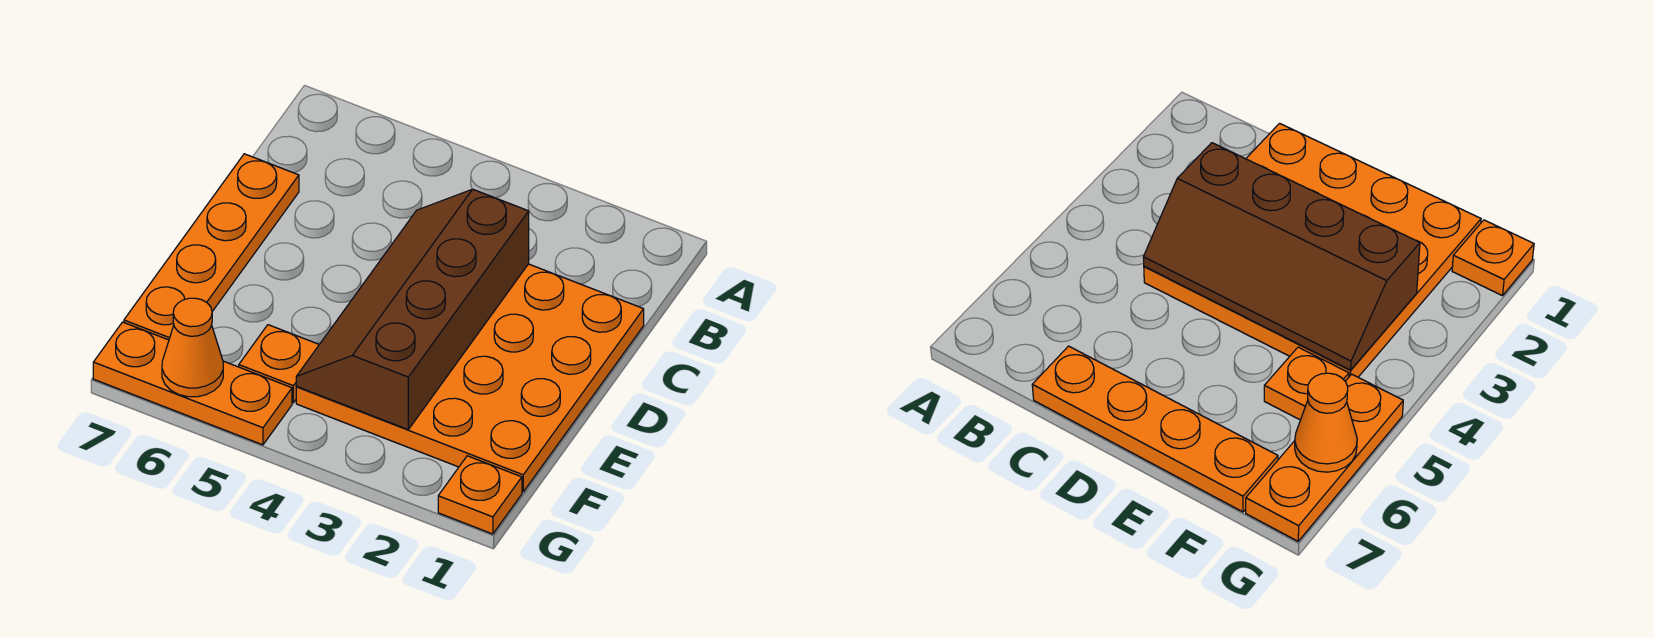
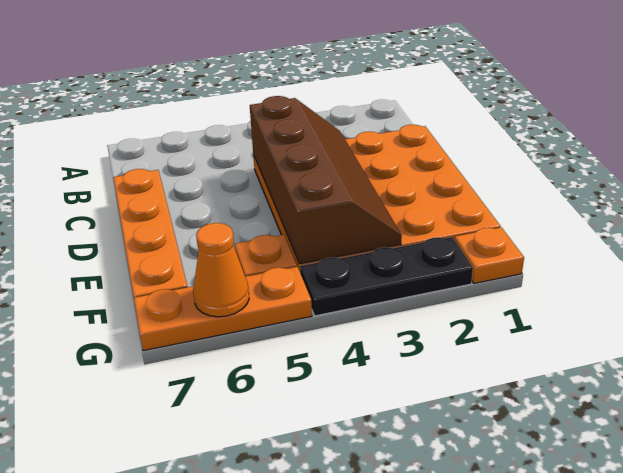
brown slope C3:F4 level 2 top 3 -> brown slope C3:F4 level 2 top 4
none -> black plate G2:G4 level 1

